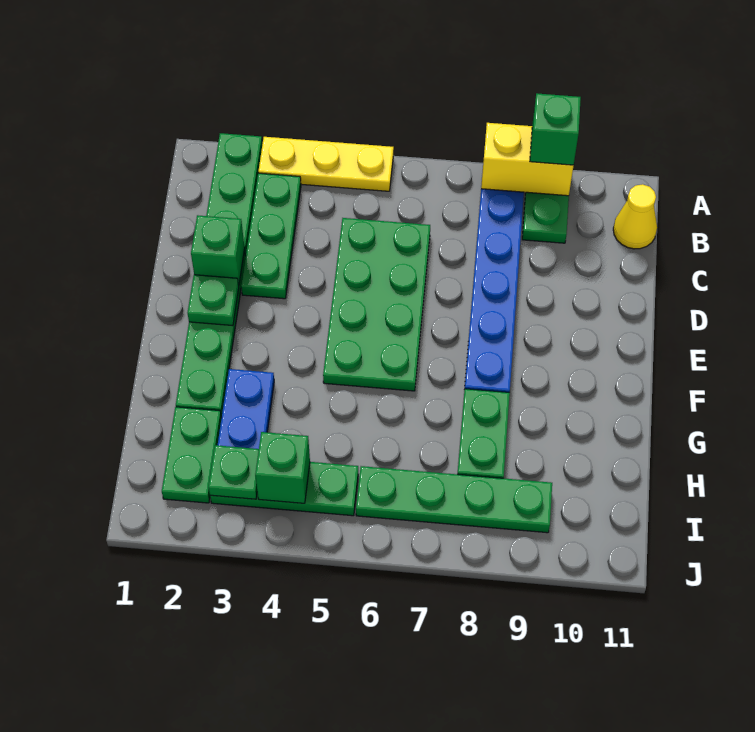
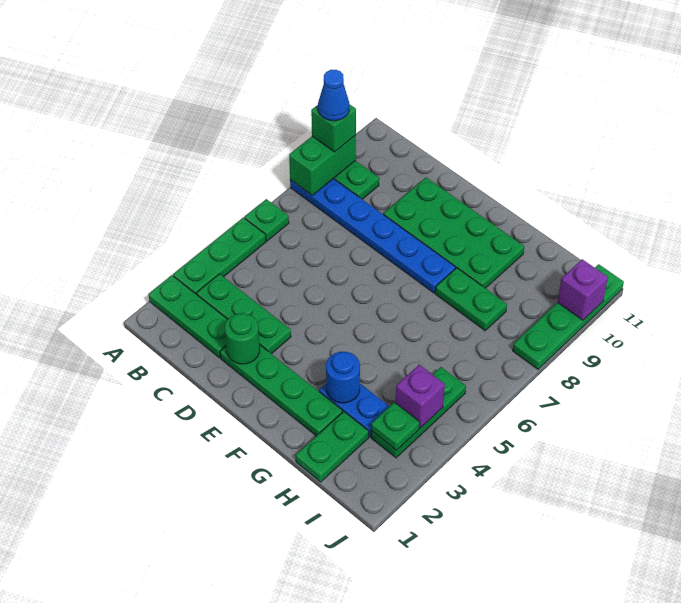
yellow plate A3:A5 level 1 -> green plate A3:A5 level 1
yellow brick A8:A9 level 2 -> green brick A8:A9 level 2
none -> blue cone A9 level 4
yellow cone B11 level 1 -> none
green plate C5:F6 level 1 -> green plate D9:G10 level 1
green brick D2 level 2 -> green round brick D2 level 2
green plate E2 level 2 -> green plate A6 level 1
none -> blue round brick G3 level 2
green plate H2:I2 level 1 -> green plate H1:H2 level 1
green brick I4 level 2 -> purple brick I4 level 2
green plate I6:I9 level 1 -> green plate J8:J11 level 1
none -> purple brick J10 level 2

